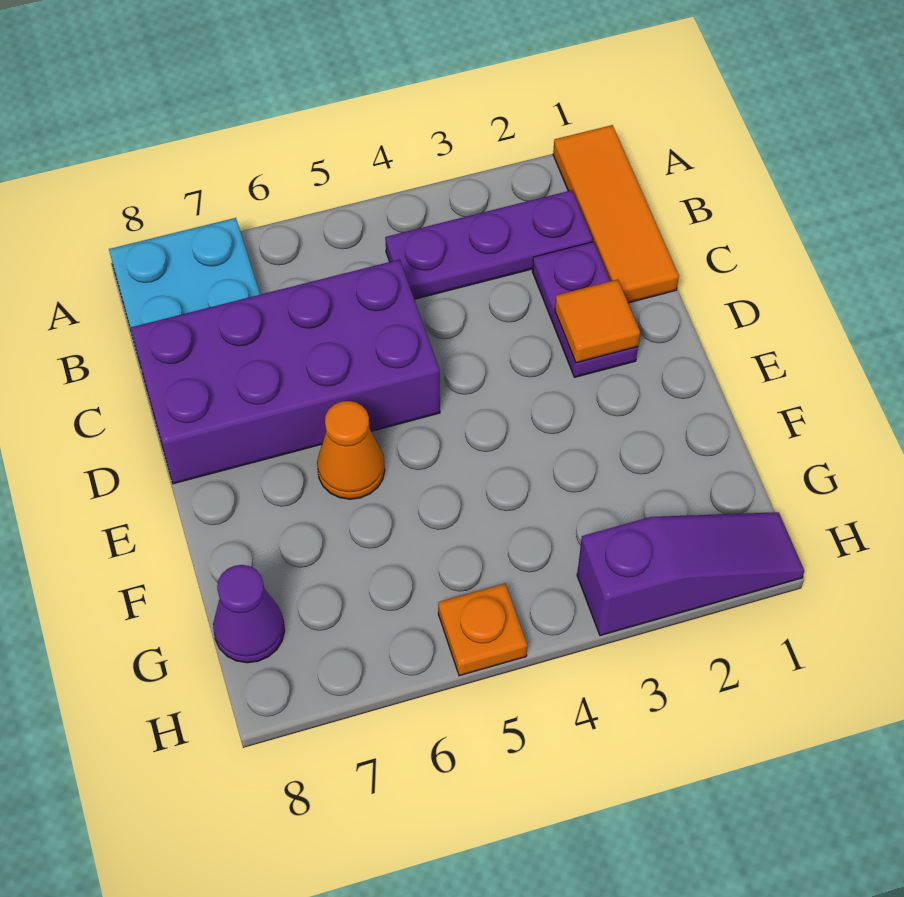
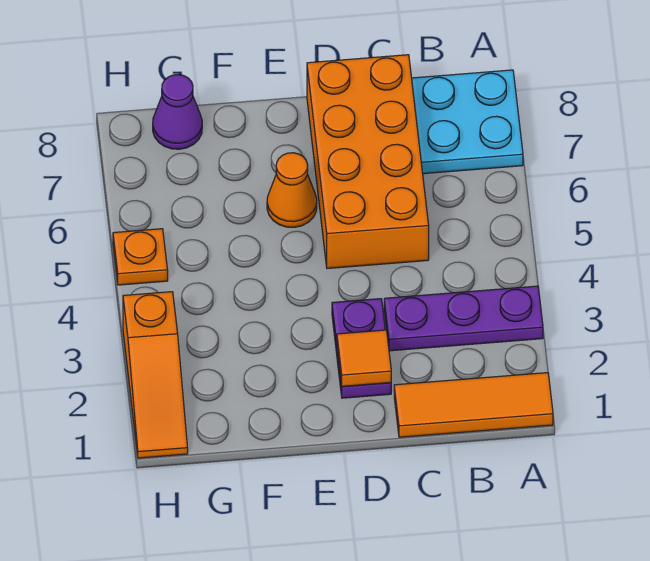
purple plate B2:B4 level 1 -> purple plate A3:C3 level 1
purple plate C2:D2 level 1 -> purple plate D2:D3 level 1
purple brick C5:D8 level 1 -> orange brick C5:D8 level 1
purple slope H1:H3 level 1 top 3 -> orange slope H1:H3 level 1 top 3

